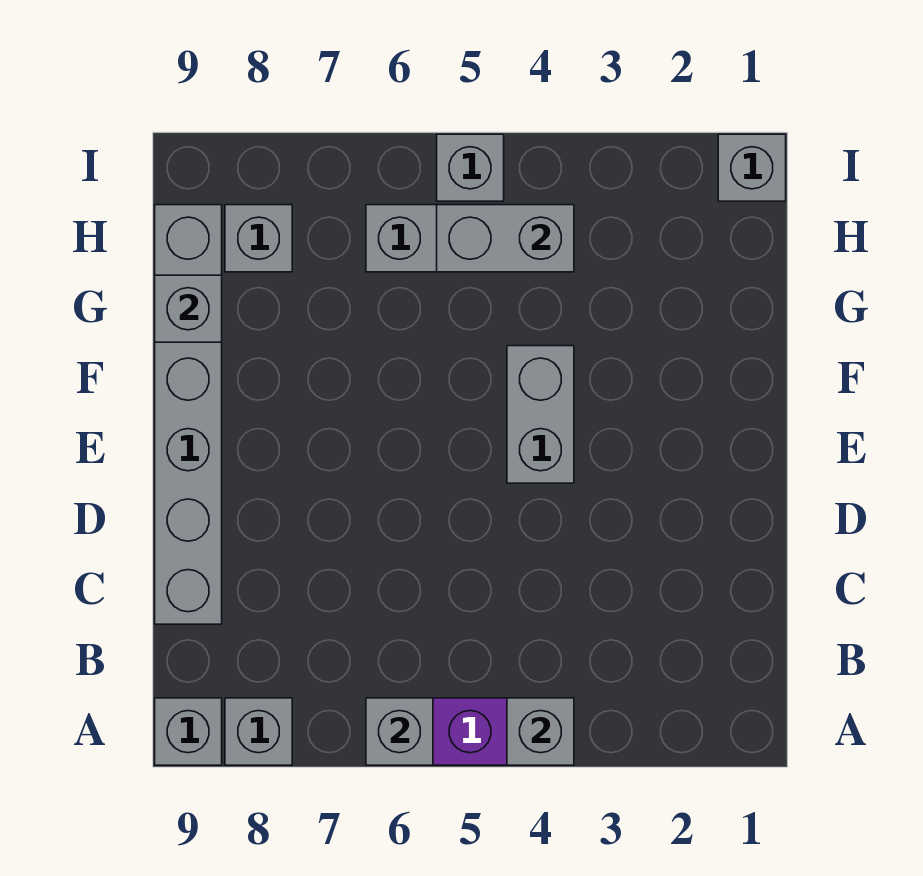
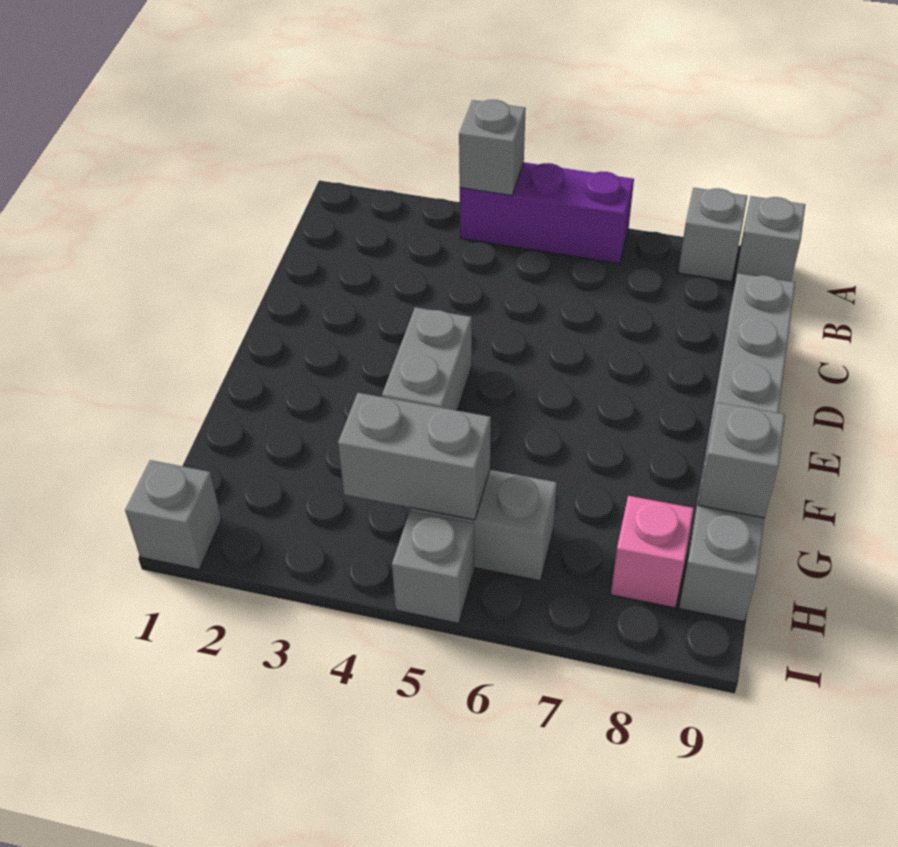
grey brick A6 level 2 -> none
grey brick H8 level 1 -> pink brick H8 level 1

